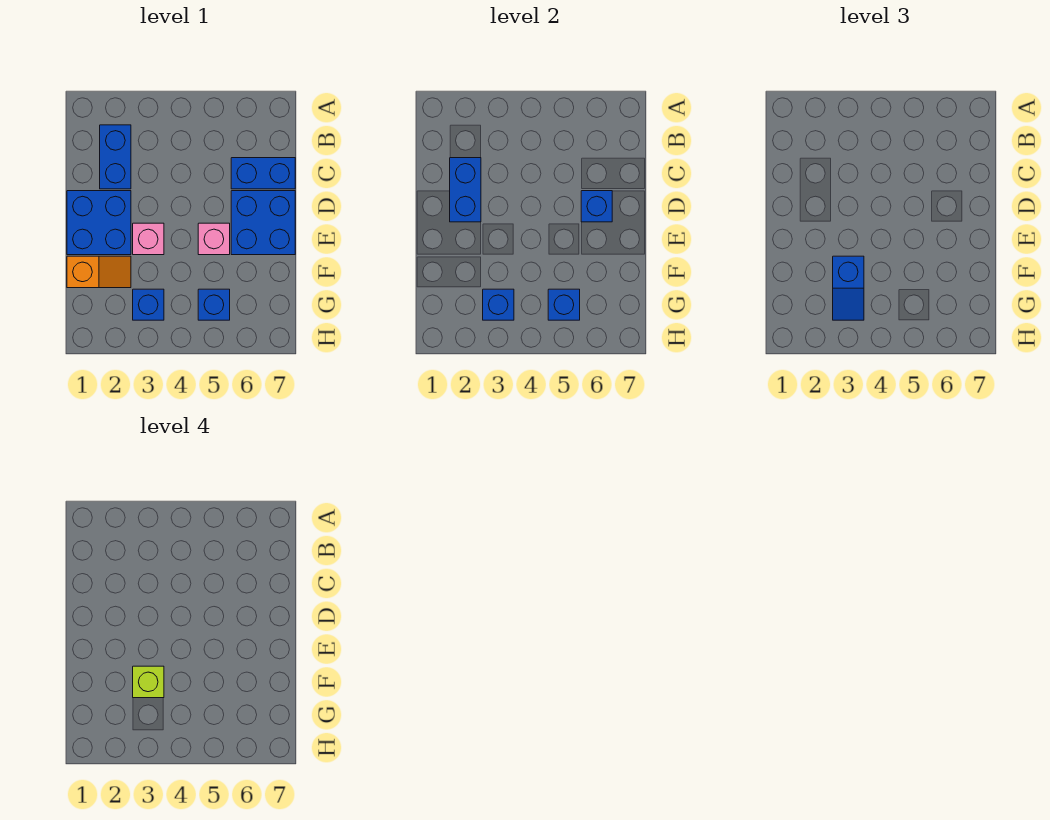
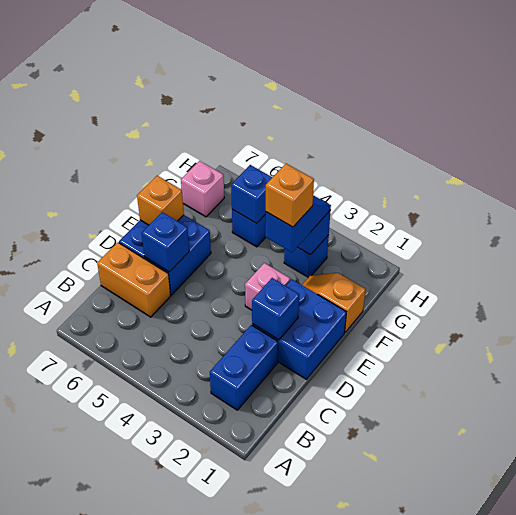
blue brick C2:D2 level 2 -> blue brick D2 level 2
blue brick C6:C7 level 1 -> orange brick C6:C7 level 1
pink brick E5 level 1 -> pink brick G7 level 1
none -> orange brick E7 level 2
lime brick F3 level 4 -> orange brick F3 level 4

